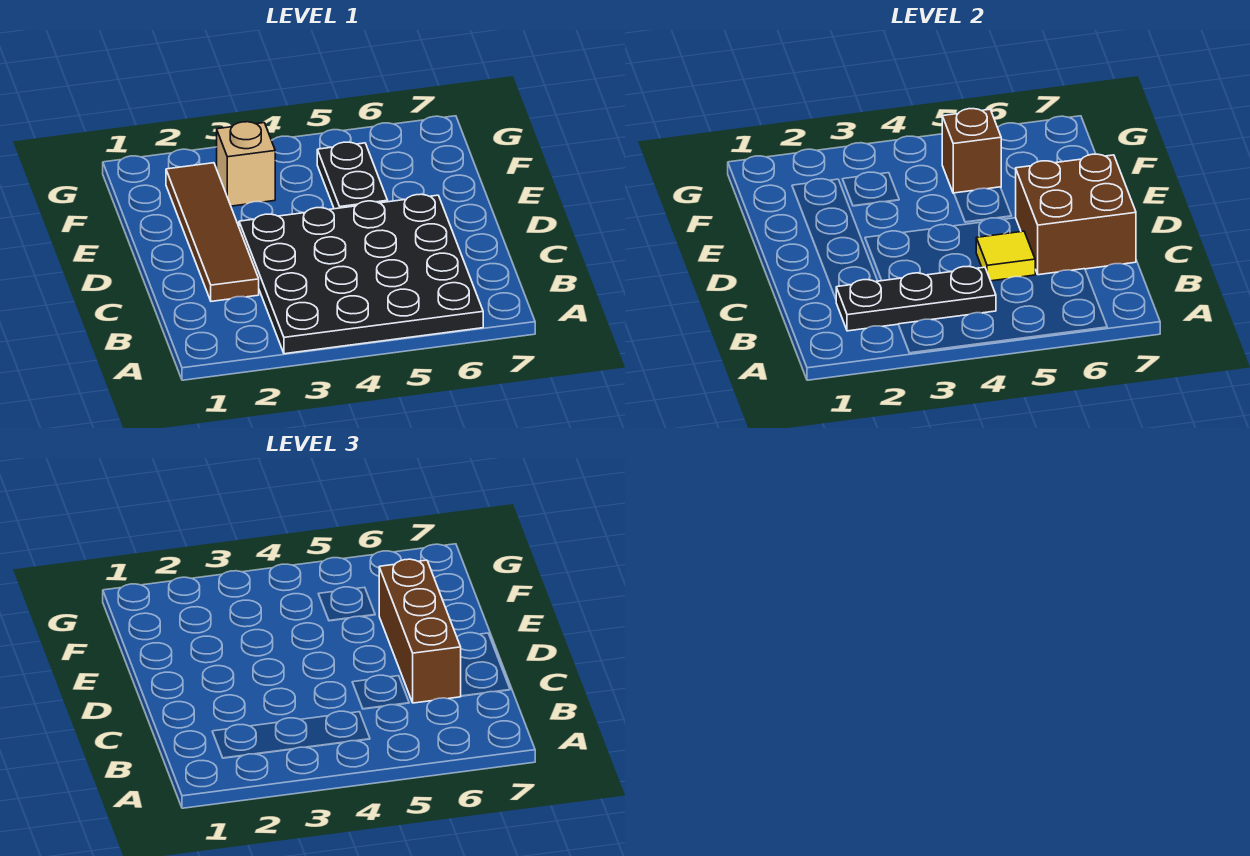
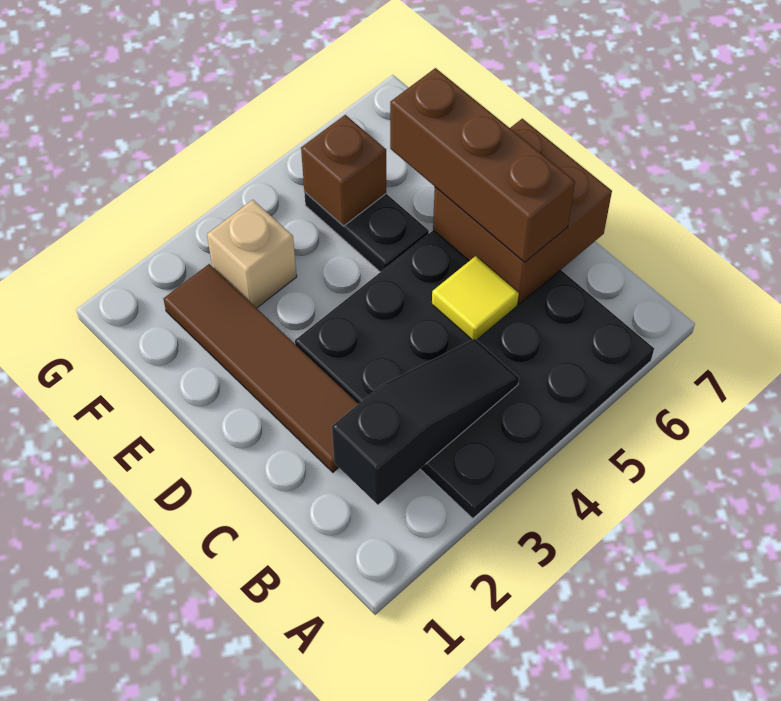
black plate B2:B4 level 2 -> black slope B2:B4 level 2 top 2

